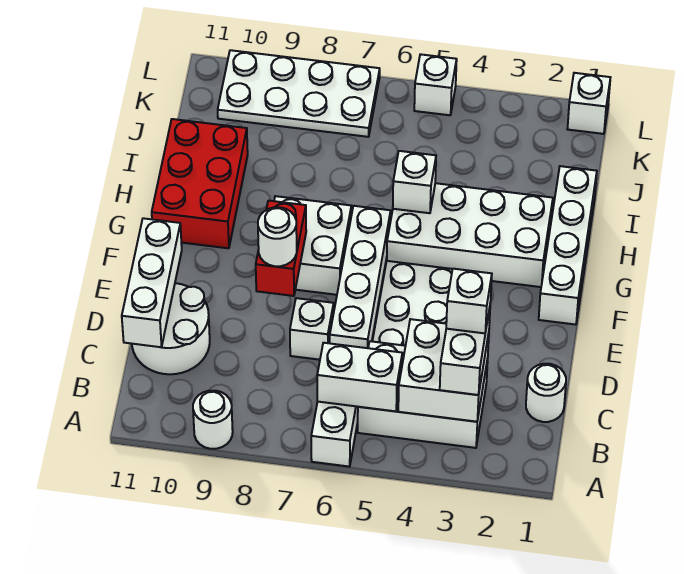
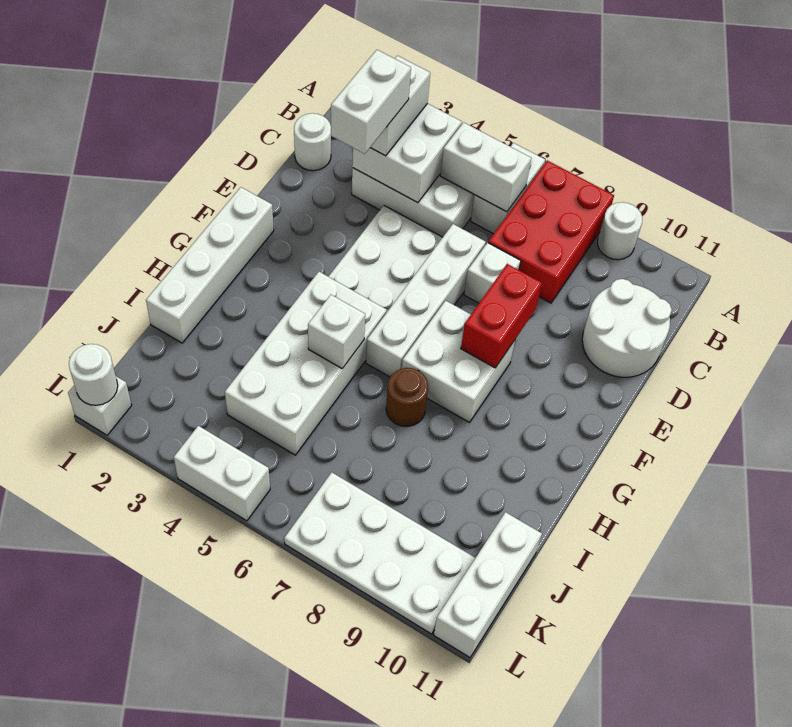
white brick C3 level 4 -> white brick C3:D3 level 4
white brick C11:E11 level 2 -> white brick J11:L11 level 1
white round brick E8 level 3 -> white round brick L1 level 2
white brick G2:H5 level 1 -> white brick G4:J5 level 1
red brick G10:I11 level 1 -> red brick A7:C8 level 1
none -> brown round brick H7 level 1
white brick L5 level 1 -> white brick L4:L5 level 1

